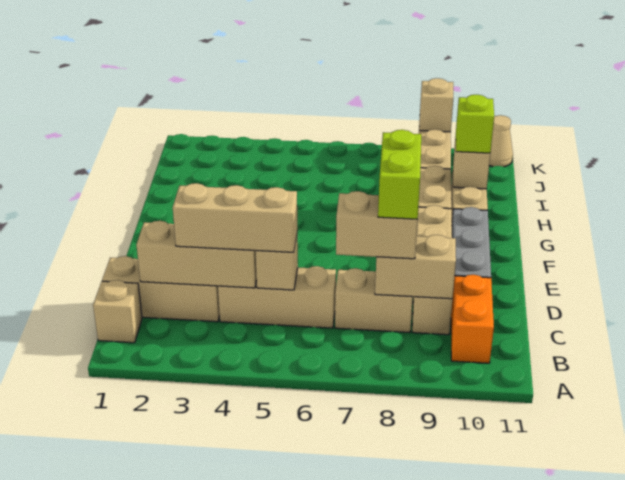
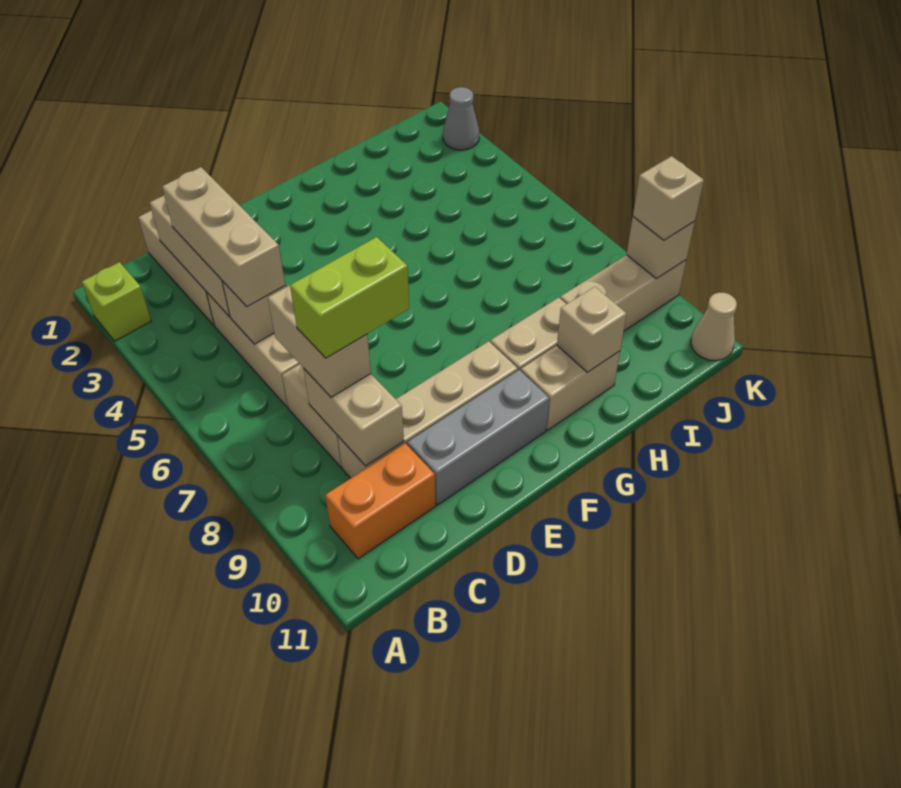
tan brick B1 level 1 -> tan brick K9 level 3
lime brick H10 level 3 -> lime brick A2 level 1
none -> grey cone K2 level 1

